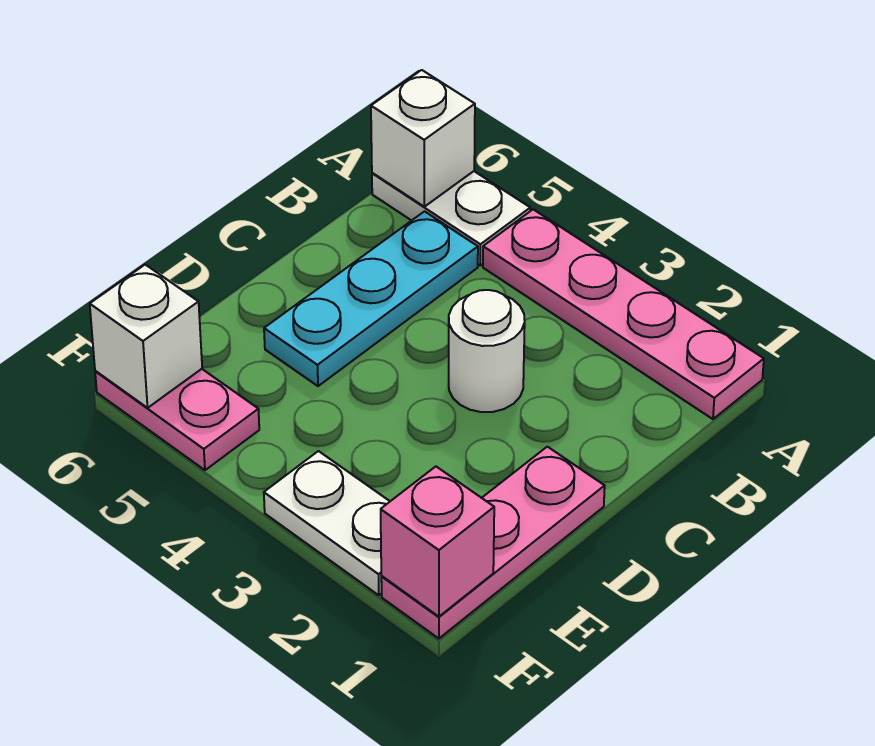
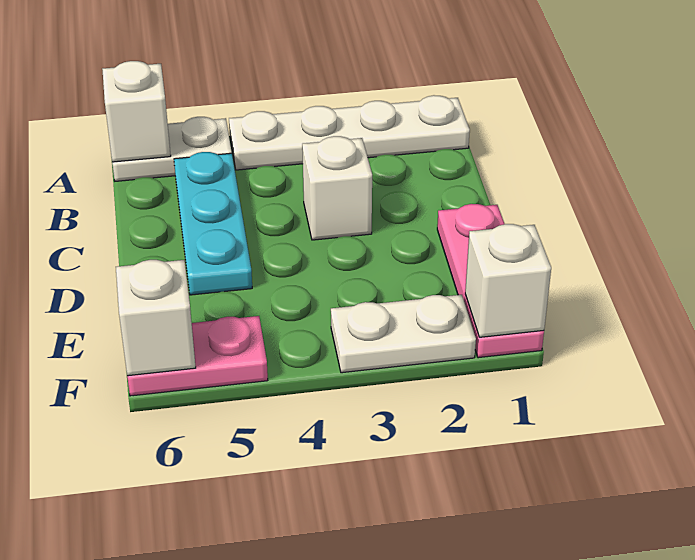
pink plate A1:A4 level 1 -> white plate A1:A4 level 1
white round brick C3 level 1 -> white brick C3 level 1
pink brick F1 level 2 -> white brick F1 level 2

